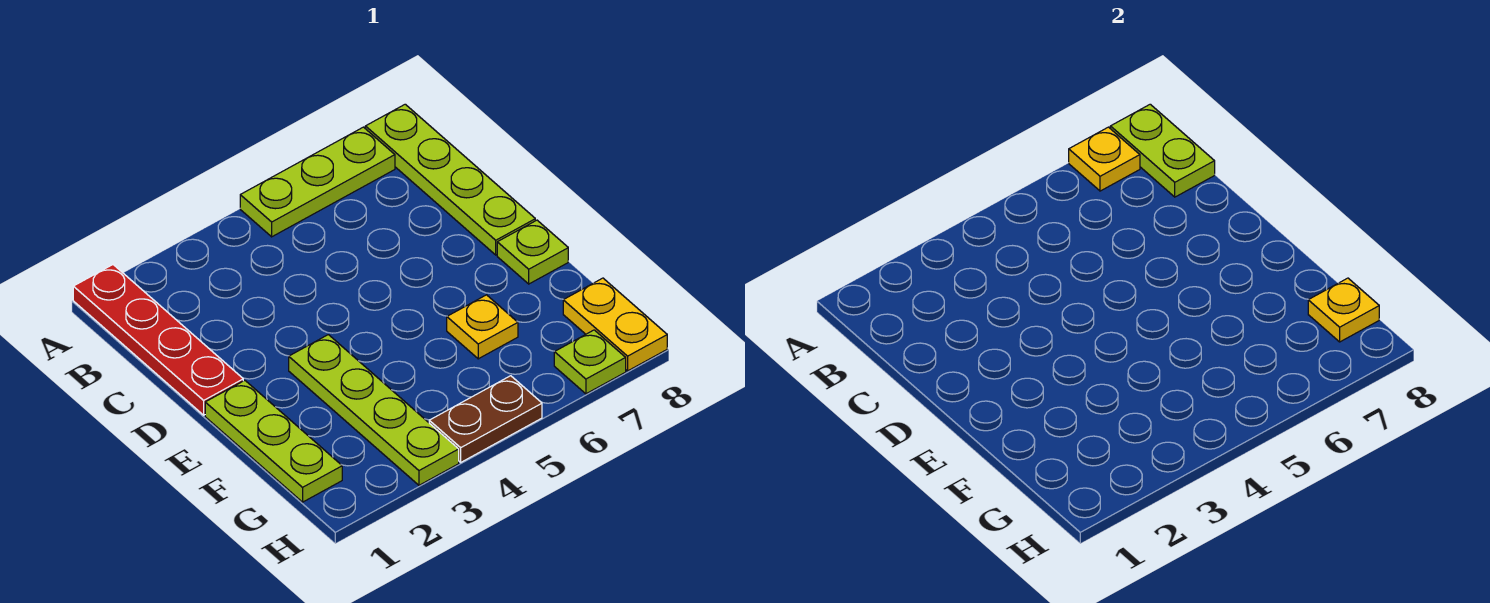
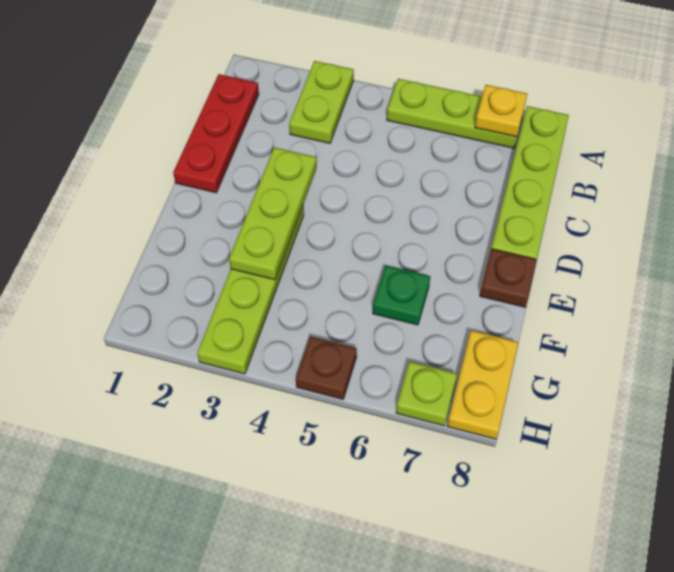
red plate A1:D1 level 1 -> red plate B1:D1 level 1
lime plate A8:B8 level 2 -> lime plate A3:B3 level 1
lime plate E1:G1 level 1 -> lime plate D3:F3 level 2
lime plate E8 level 1 -> brown plate E8 level 1
yellow plate F6 level 1 -> green plate F6 level 1
yellow plate G8 level 2 -> none
brown plate H4:H5 level 1 -> brown plate H5 level 1

